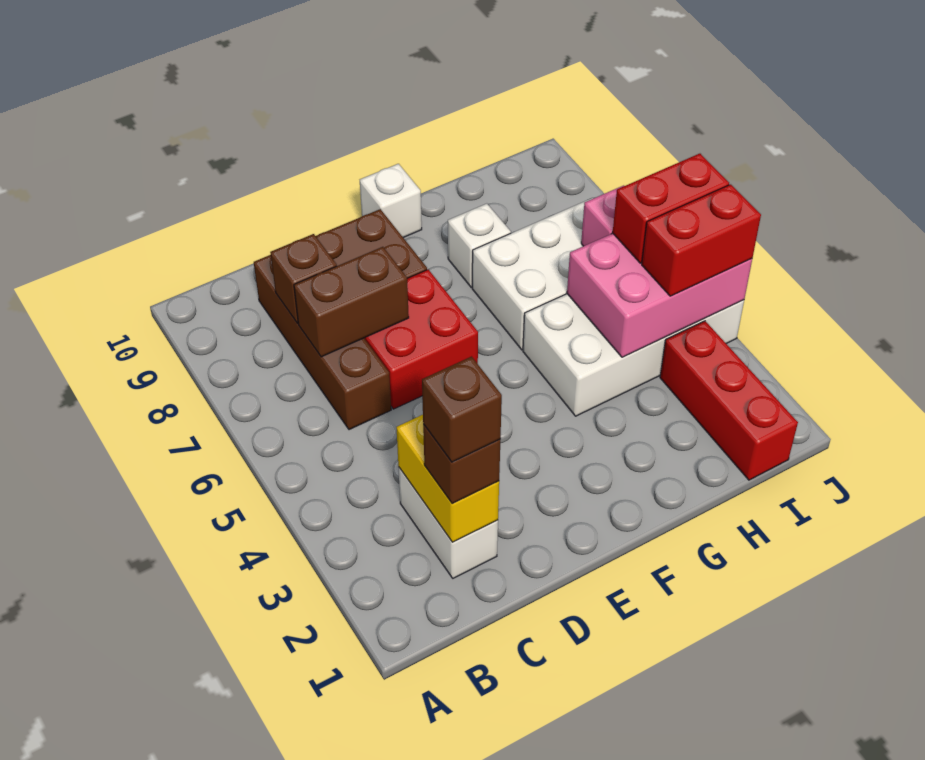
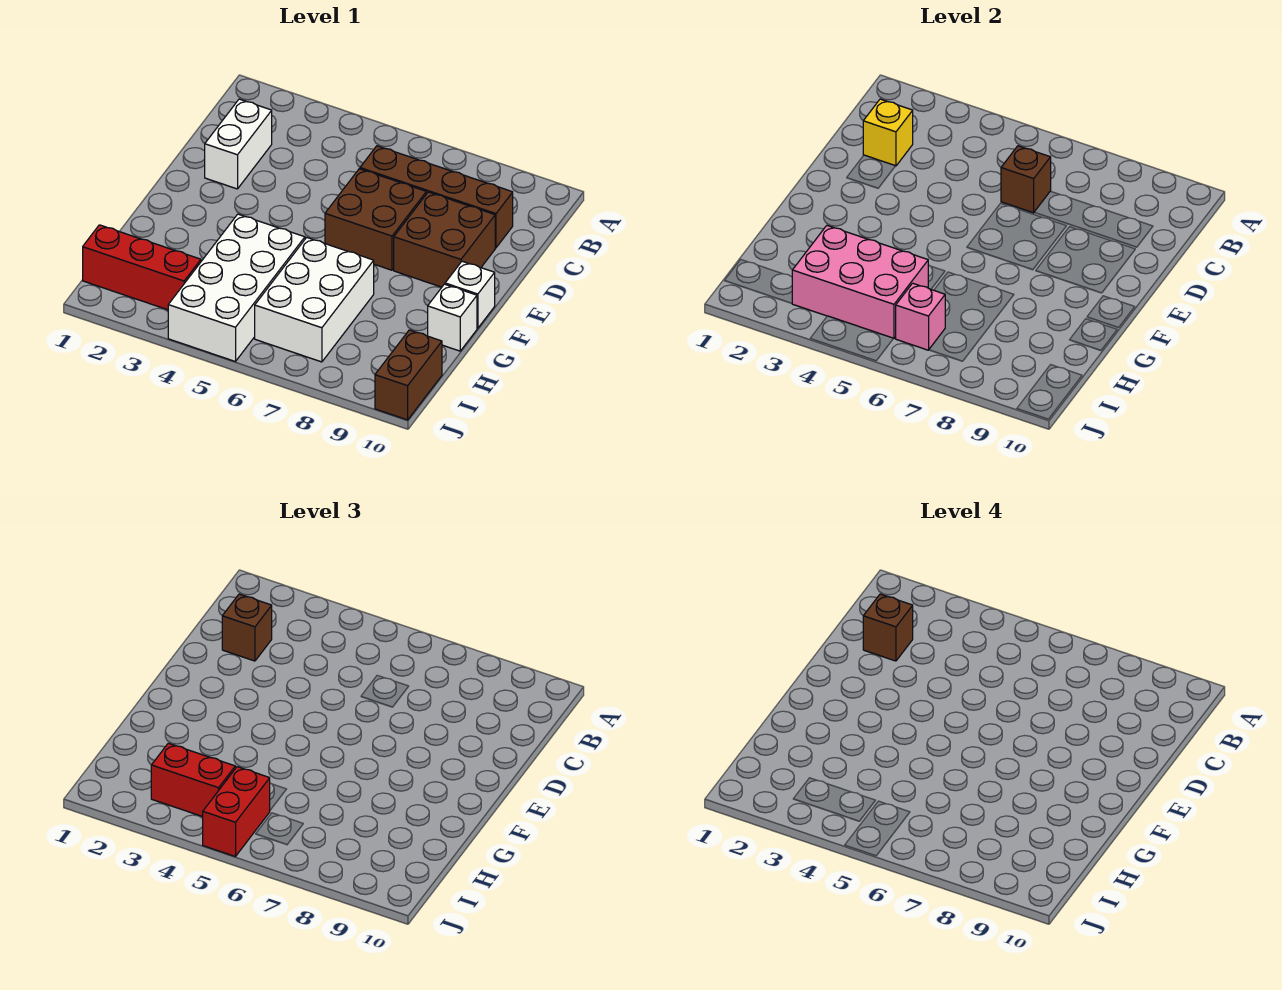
white brick C2:C3 level 1 -> white brick C2:D2 level 1
yellow brick C2:C3 level 2 -> yellow brick C2 level 2
brown brick C7:D7 level 2 -> brown brick I10:J10 level 1
brown brick C8 level 2 -> brown brick C6 level 2
red brick D6:E7 level 1 -> brown brick D6:E7 level 1
white brick G8 level 1 -> white brick G10 level 1
pink brick H4:J5 level 2 -> pink brick H3:I5 level 2
red brick I4:J4 level 3 -> red brick I3:I4 level 3

